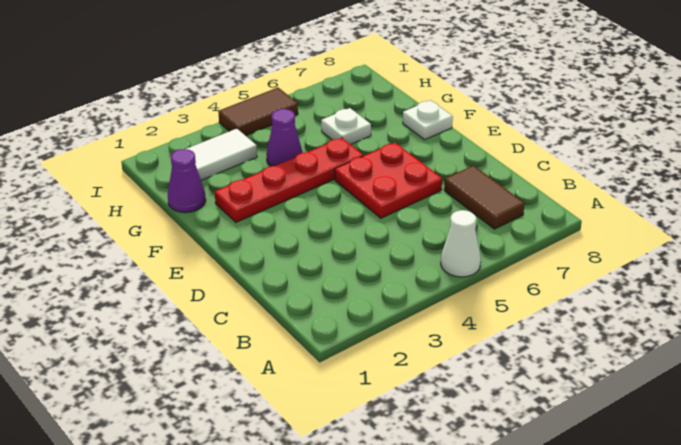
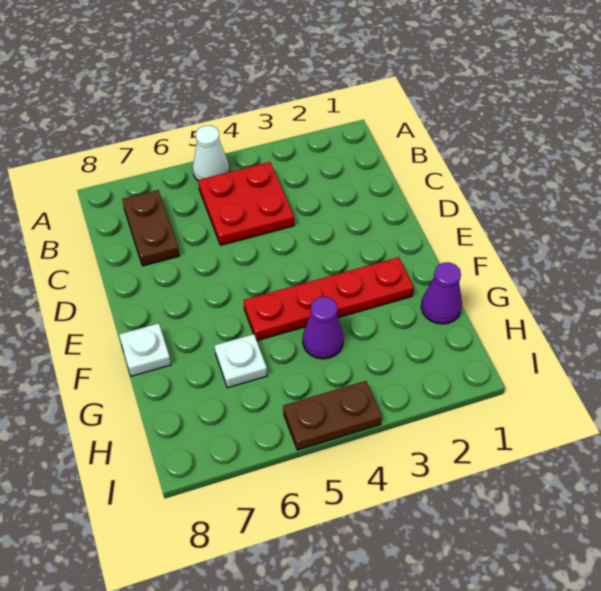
brown tile B7:C7 level 1 -> brown plate B7:C7 level 1
red plate D5:E6 level 1 -> red plate B4:C5 level 1
white tile H2:H3 level 1 -> none
brown tile I4:I5 level 1 -> brown plate I4:I5 level 1

